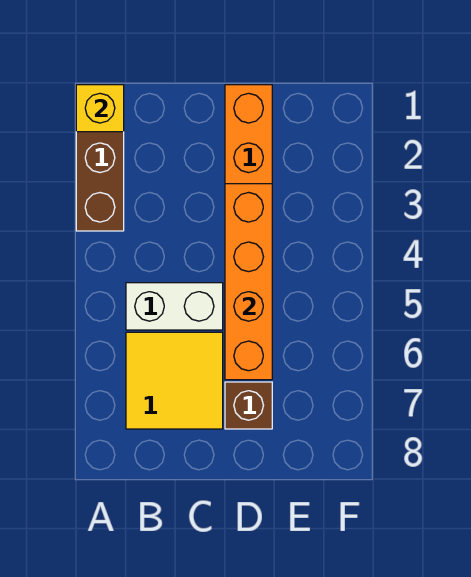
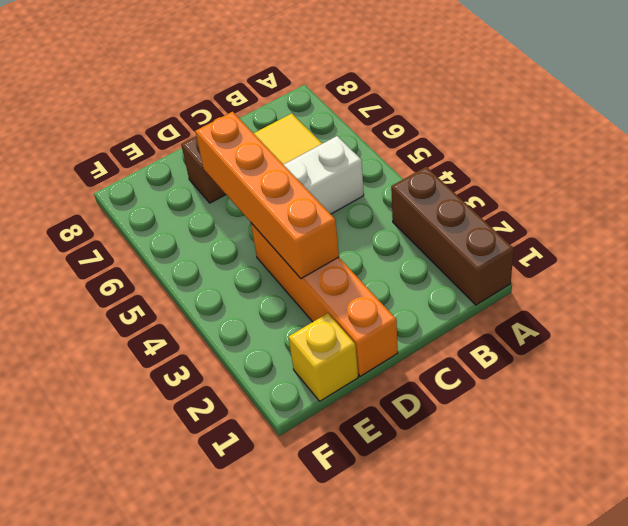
yellow brick A1 level 2 -> yellow brick E1 level 1

